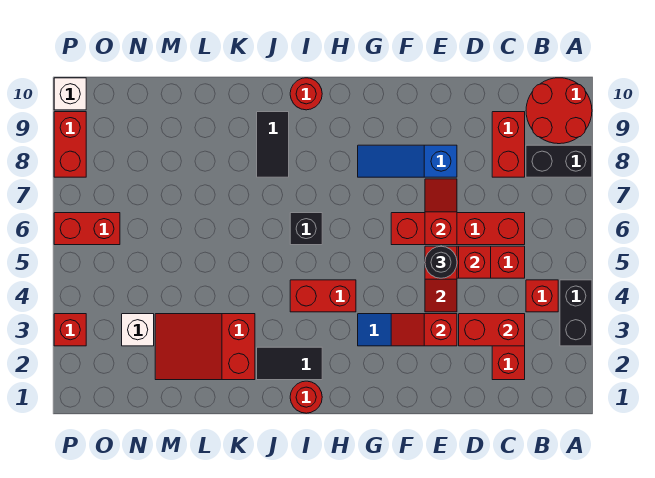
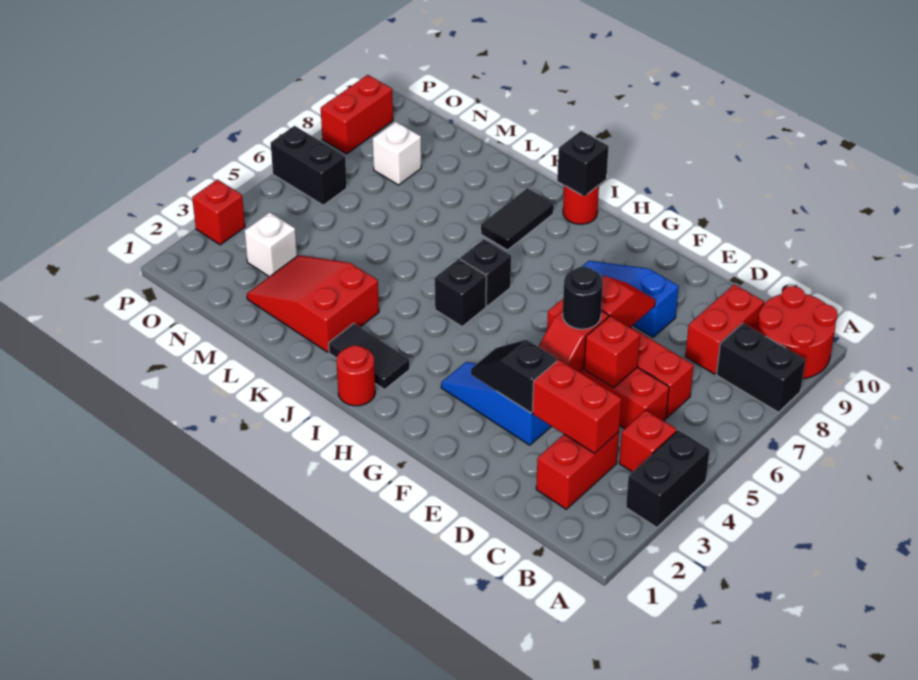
red slope E3:F3 level 2 top E -> black slope E3:F3 level 2 top E
red brick H4:I4 level 1 -> none
none -> black brick I5 level 1
none -> black brick I10 level 2
red brick O6:P6 level 1 -> black brick O6:P6 level 1
white brick P10 level 1 -> white brick N8 level 1

